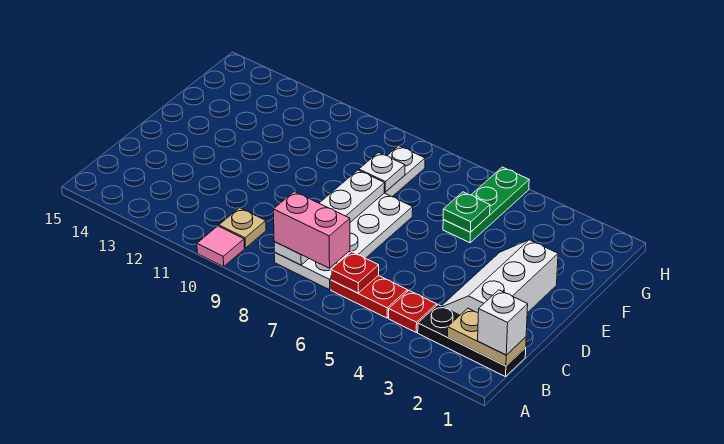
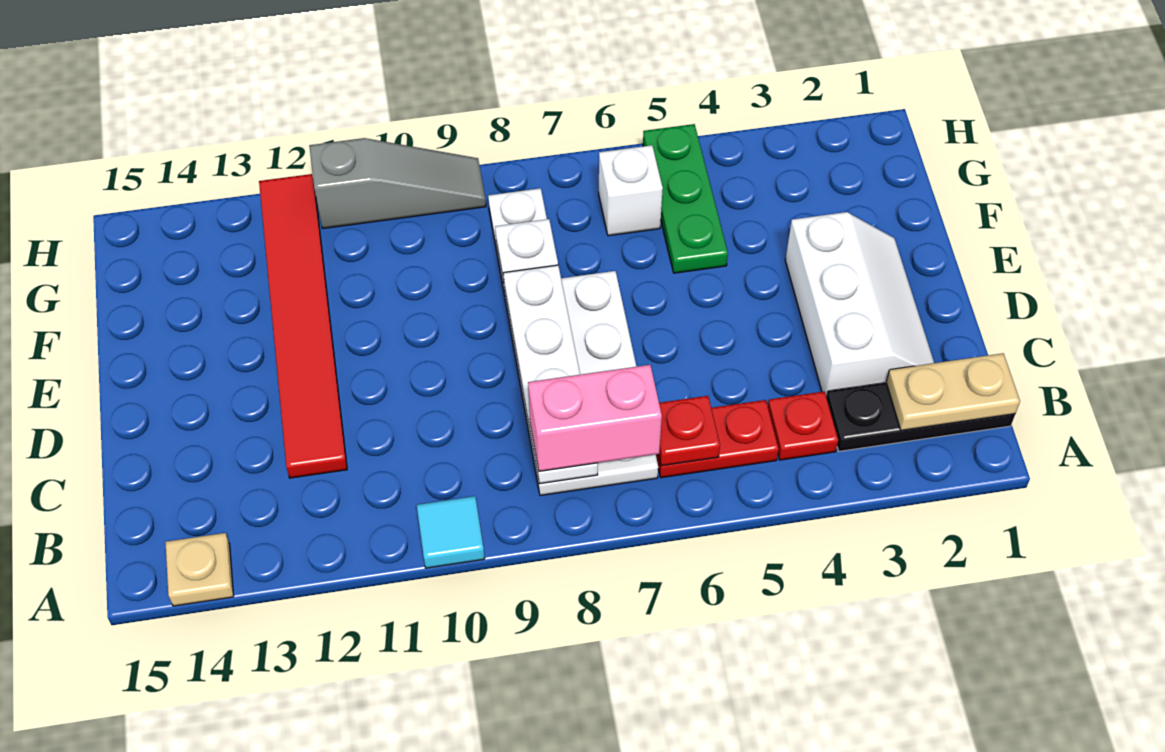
pink tile A10 level 1 -> cyan tile A10 level 1
white brick B1 level 3 -> white brick G6 level 1
tan plate B10 level 1 -> tan plate A14 level 1
white slope C2:E3 level 1 top 2 -> white slope C2:E3 level 1 top 3
none -> red tile C12:H12 level 1
green plate F5 level 2 -> none
none -> grey slope H9:H11 level 1 top 11

